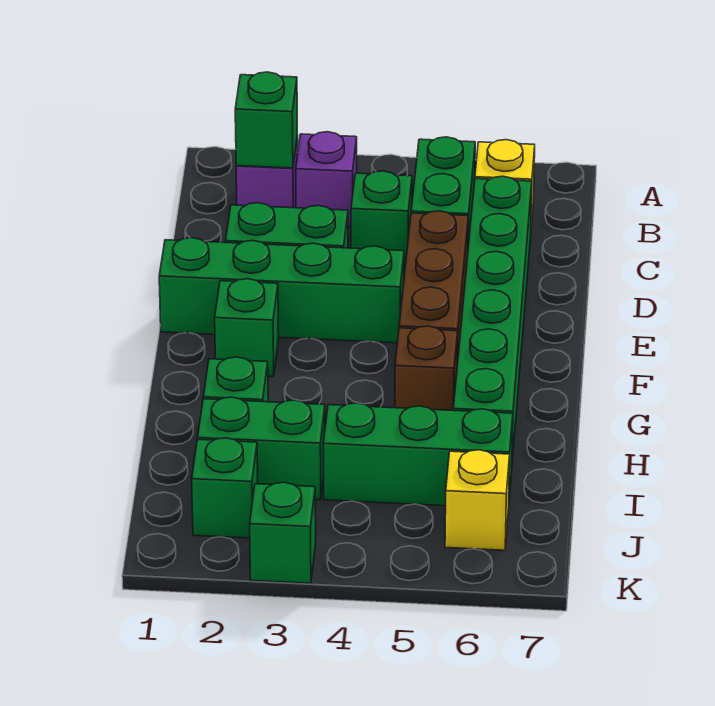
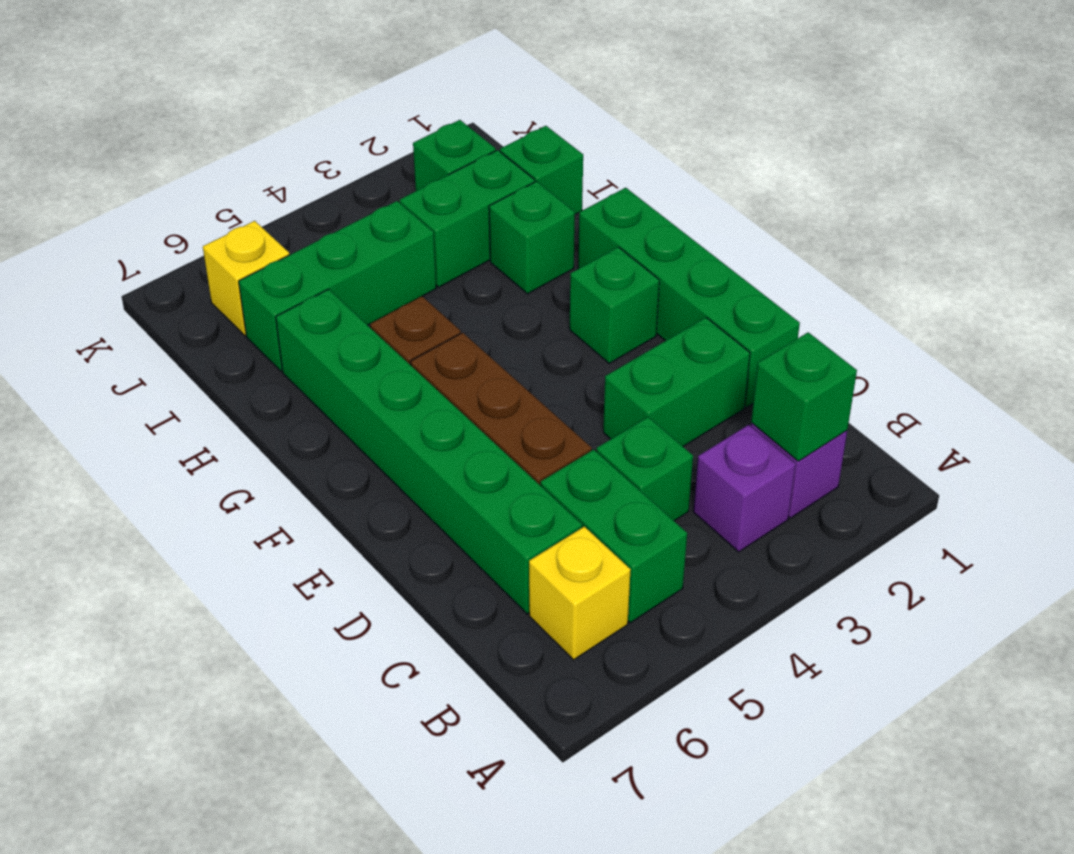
green brick E1:E4 level 1 -> green brick D1:G1 level 1
green brick K3 level 1 -> green brick I1 level 1

